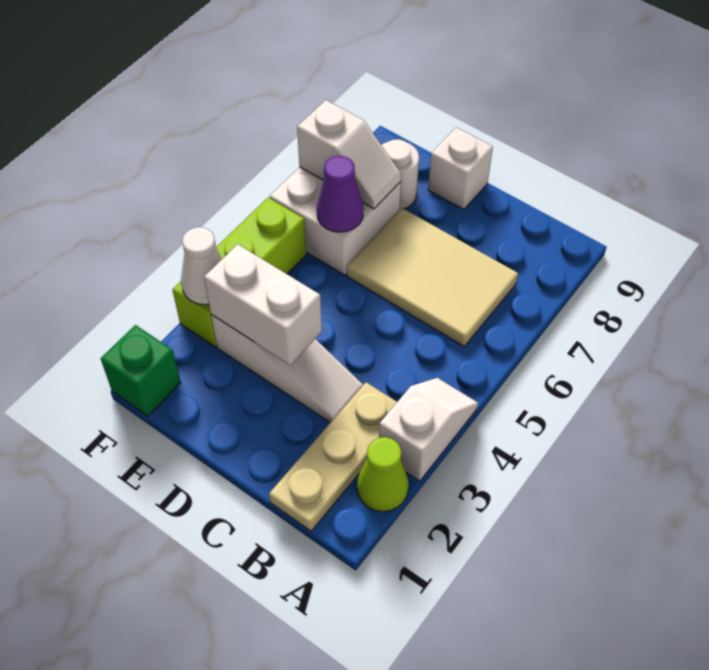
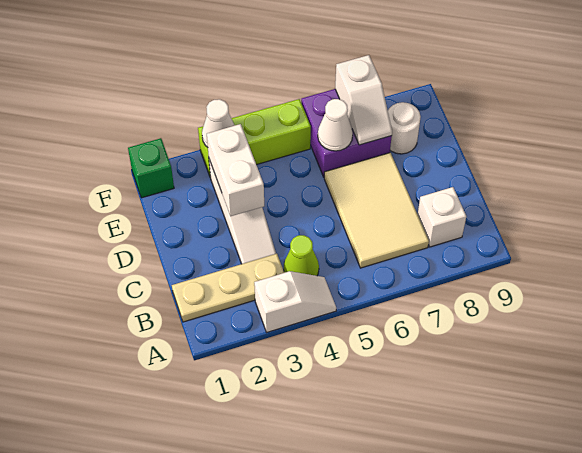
lime cone A2 level 1 -> lime cone B4 level 1
white brick D9 level 1 -> white brick B8 level 1
white brick E6:F7 level 1 -> purple brick E6:F7 level 1
purple cone E6 level 2 -> white cone E6 level 2

